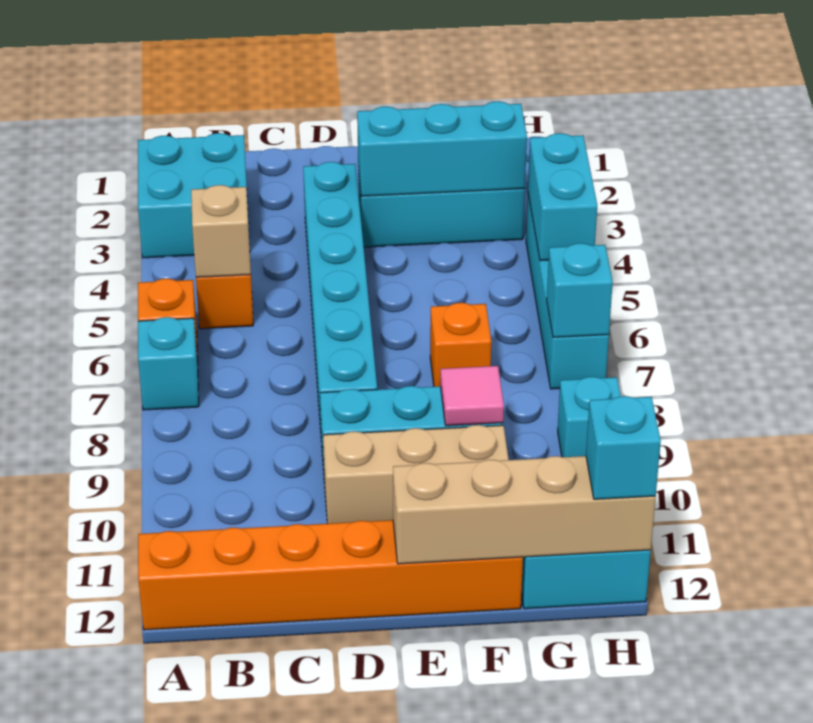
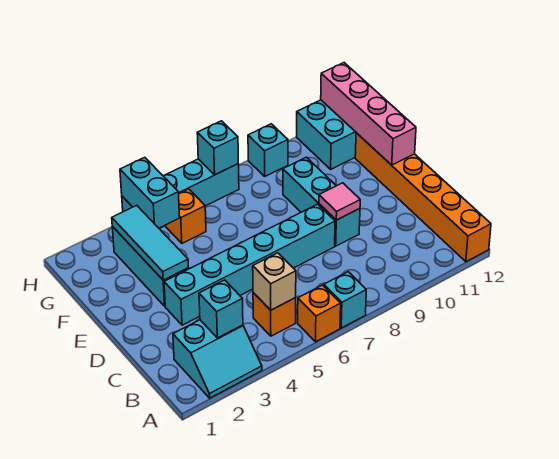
cyan brick A2:B3 level 1 -> cyan slope A2:B3 level 1 top B
tan brick D10:F10 level 1 -> none
cyan brick E3:G3 level 2 -> cyan tile E3:G3 level 2
tan brick E12:H12 level 2 -> pink brick E12:H12 level 2
orange brick F7 level 1 -> orange brick G5 level 1
pink tile F9 level 2 -> pink tile D9 level 2
cyan brick H4:H5 level 2 -> cyan brick G4:H4 level 2
cyan brick H12 level 3 -> cyan brick B3 level 2

